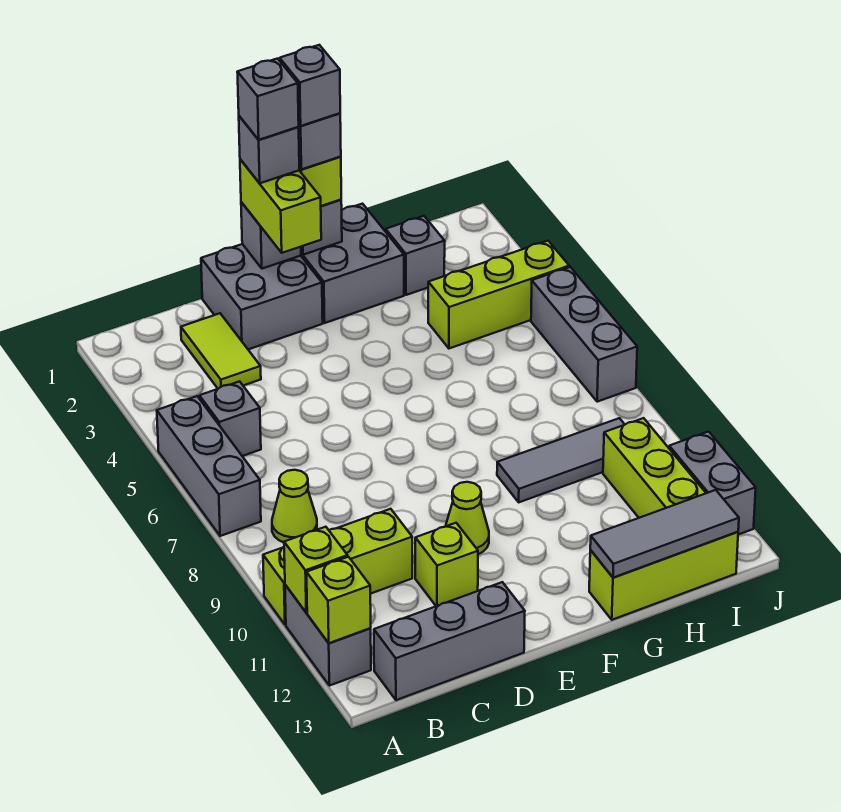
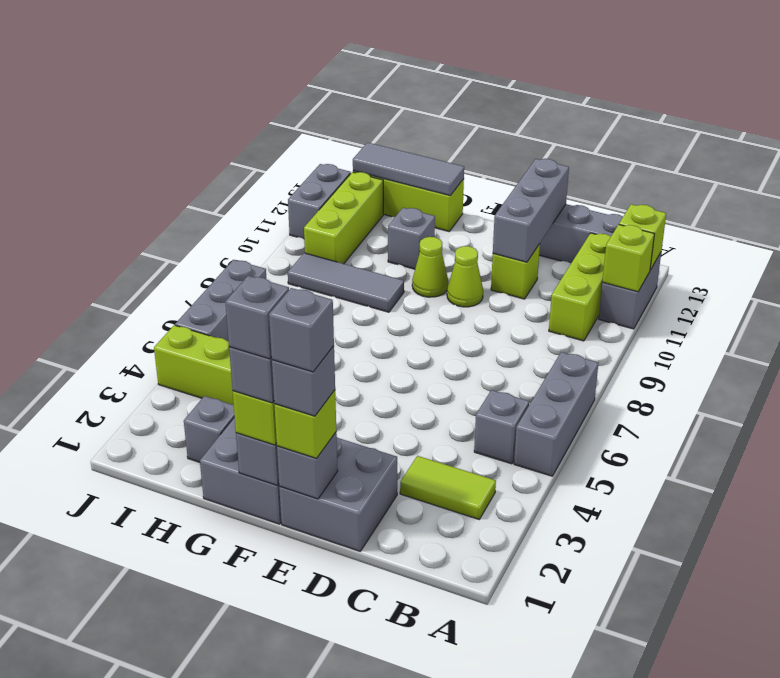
lime brick A10:C10 level 1 -> lime brick B10:B12 level 1
lime cone B8 level 1 -> lime cone F10 level 1
lime tile C2:C3 level 1 -> lime tile B3:C3 level 1
none -> grey brick D11:D13 level 2
lime brick E1:E2 level 3 -> lime brick E1 level 3
none -> grey brick G11 level 1

